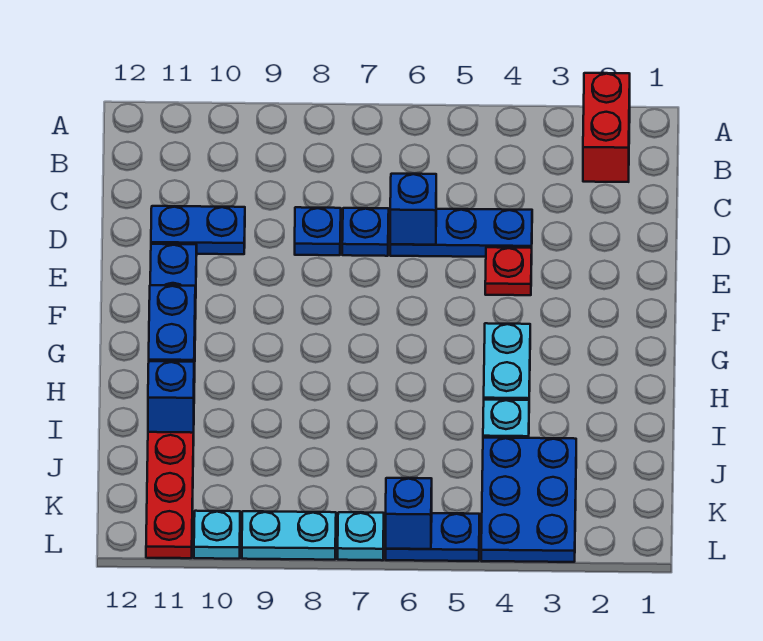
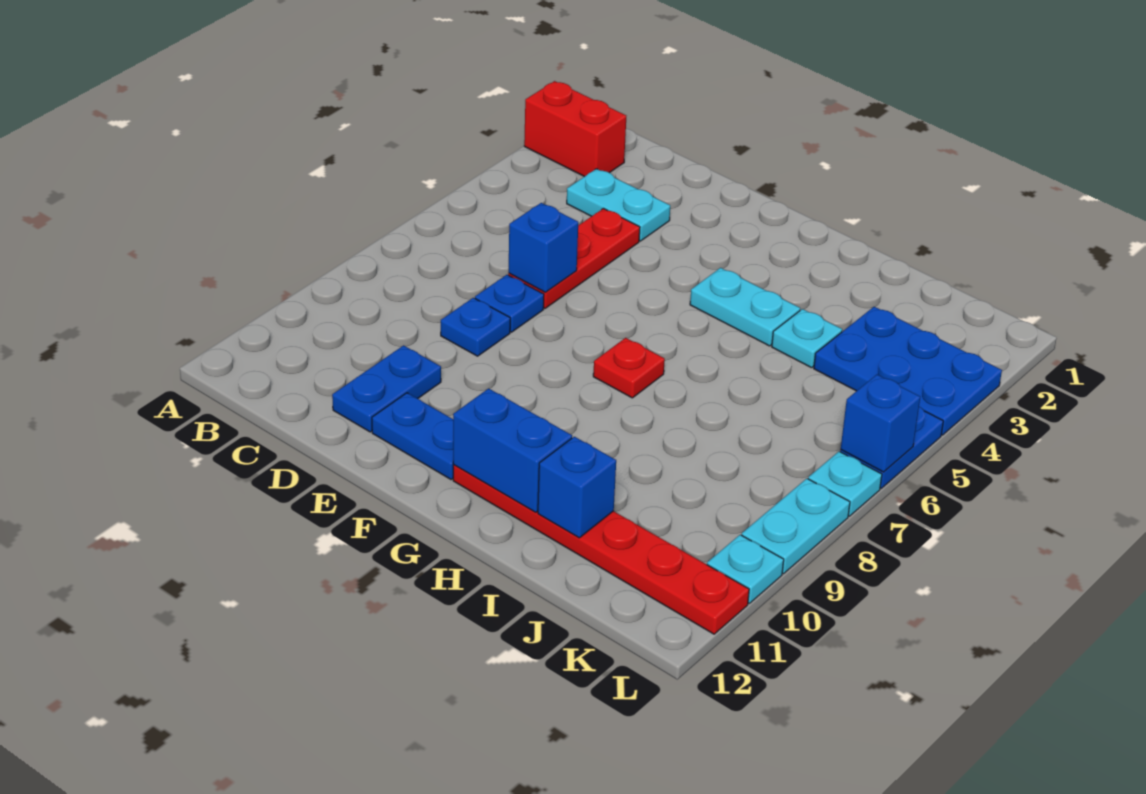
none -> cyan plate C3:D3 level 1
blue plate D4:D6 level 1 -> red plate D4:D6 level 1
red plate E4 level 1 -> red plate G7 level 1

